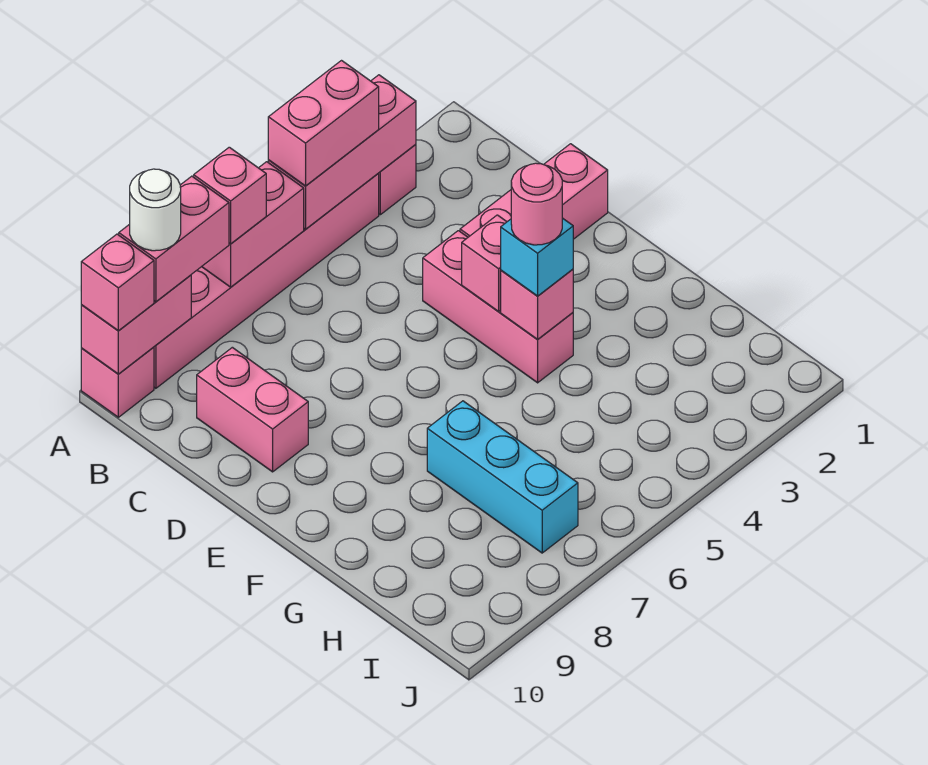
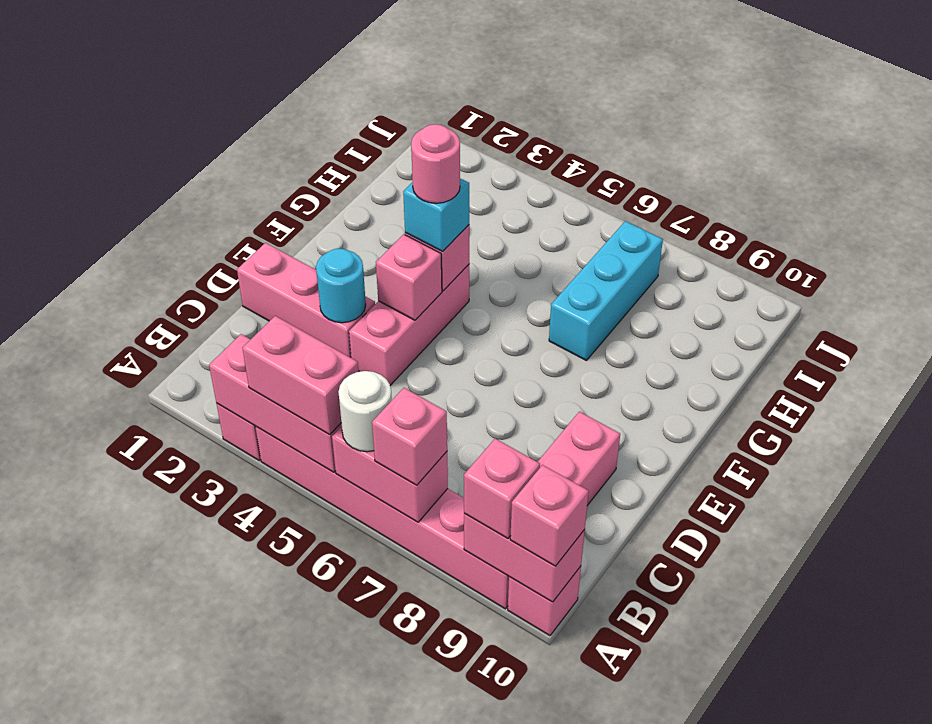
pink brick A8:A9 level 3 -> pink brick A9 level 3
white round brick A9 level 4 -> white round brick A6 level 3
none -> cyan round brick D3 level 2

